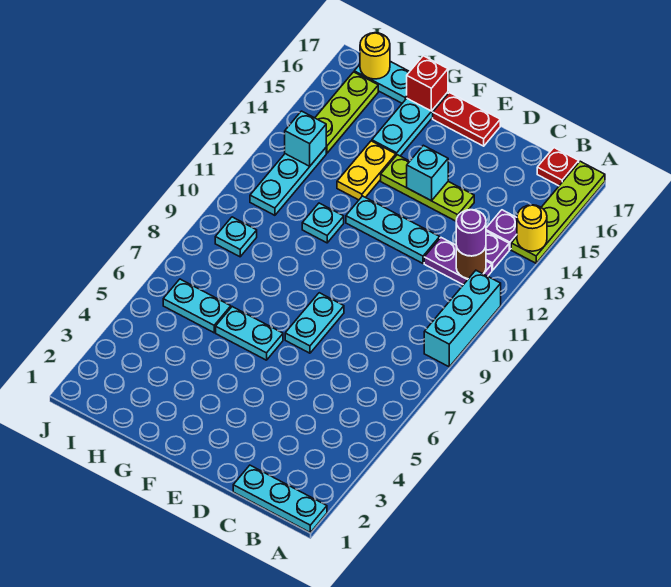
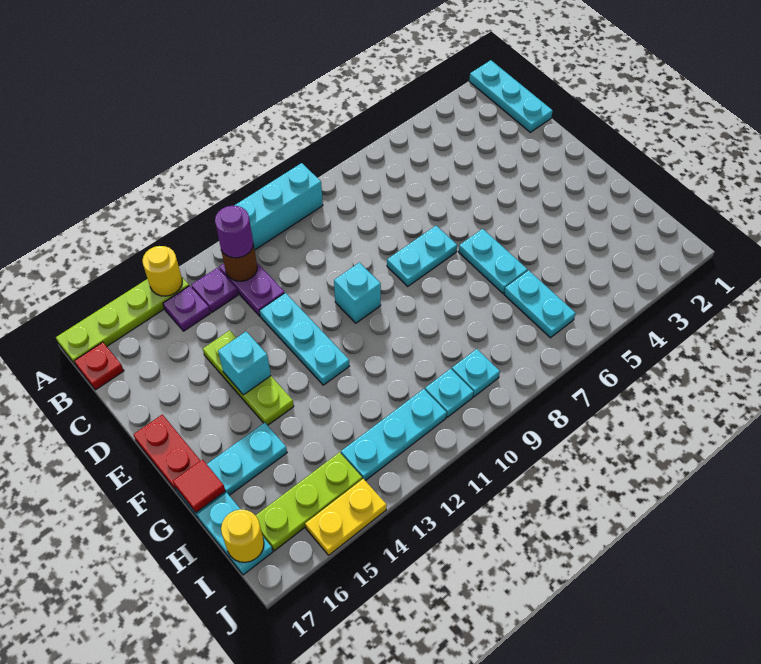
cyan plate G11 level 1 -> cyan plate I10 level 1
yellow plate G13:G14 level 1 -> yellow plate J14:J15 level 1
red brick G17 level 2 -> red tile G17 level 2
cyan brick I13 level 2 -> cyan brick E10 level 1

